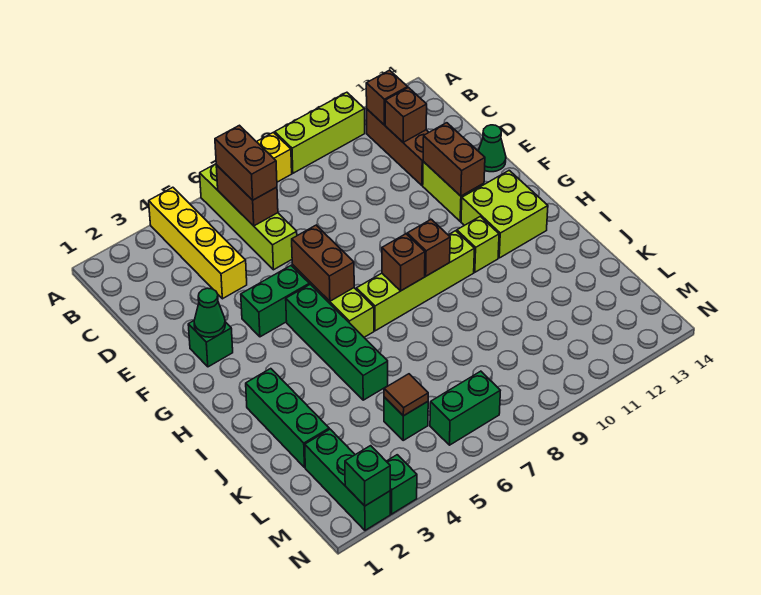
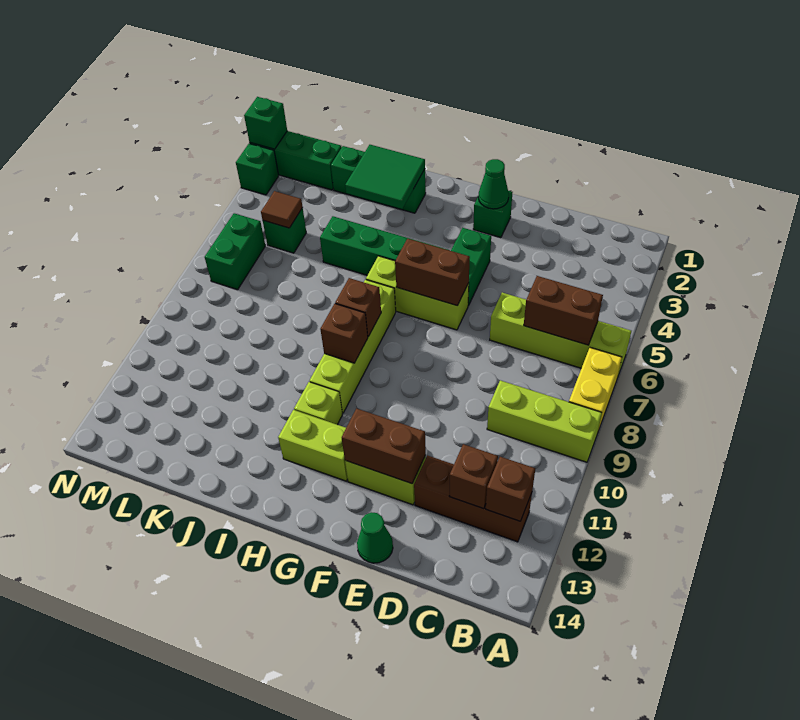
yellow brick A4:D4 level 1 -> none
lime brick A9:A11 level 1 -> lime brick A9:C9 level 1
brown brick B6:C6 level 3 -> none
lime brick G12:H13 level 1 -> lime brick G12:H12 level 1
none -> green tile I2:J3 level 2

